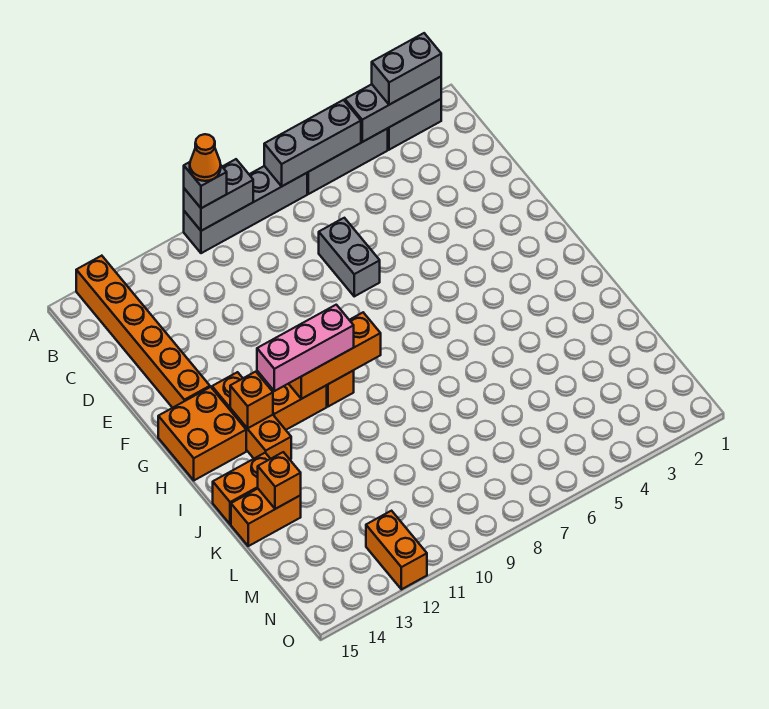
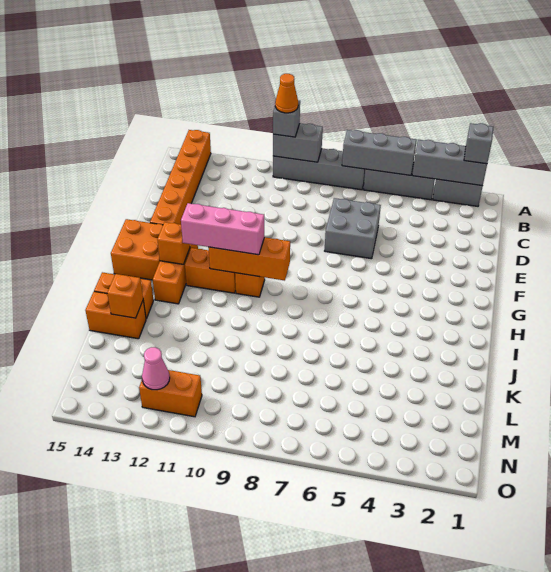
grey brick A2:A3 level 3 -> grey brick A2 level 3
grey brick D7:E7 level 1 -> grey brick D6:E7 level 1
orange brick N12:O12 level 1 -> orange brick N11:N12 level 1
none -> pink cone N12 level 2

